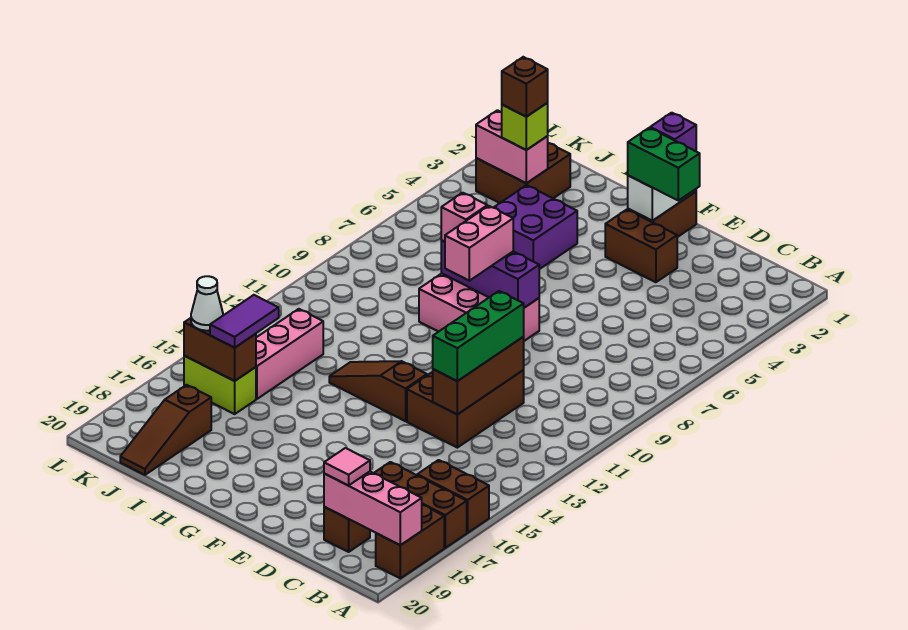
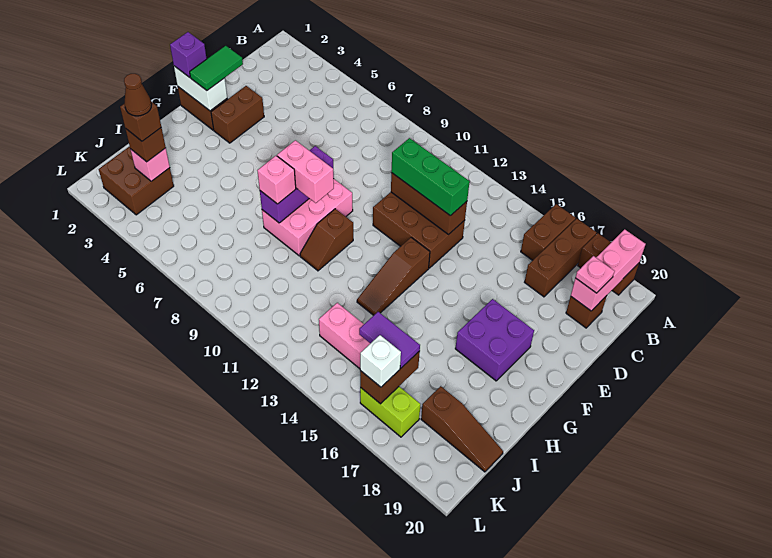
pink tile C19 level 3 -> pink plate C19 level 3
green brick E2:F2 level 3 -> green tile E2:F2 level 3
none -> brown slope G10:H10 level 1 top G
purple brick H4:I5 level 1 -> purple brick F17:G18 level 1
pink brick J3:K3 level 2 -> pink brick J3 level 2
lime brick J3 level 3 -> brown brick J3 level 3
none -> brown cone J3 level 5
lime brick J16:K16 level 1 -> lime brick K16:K17 level 1
white cone K16 level 3 -> white brick K16 level 3

